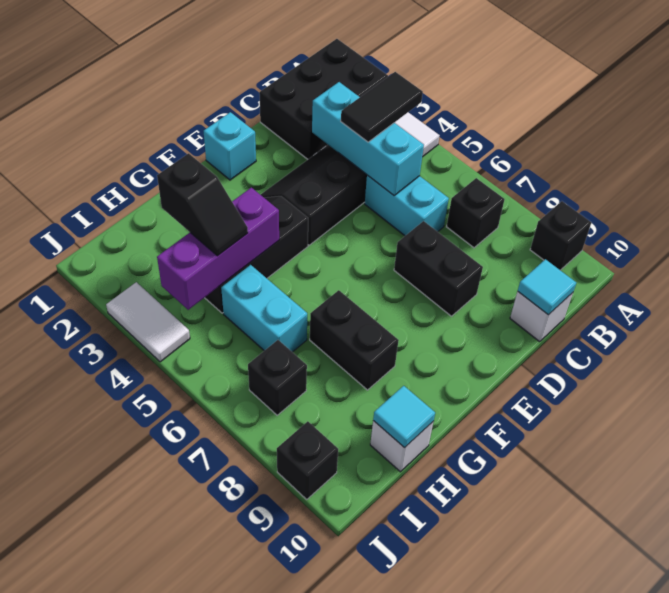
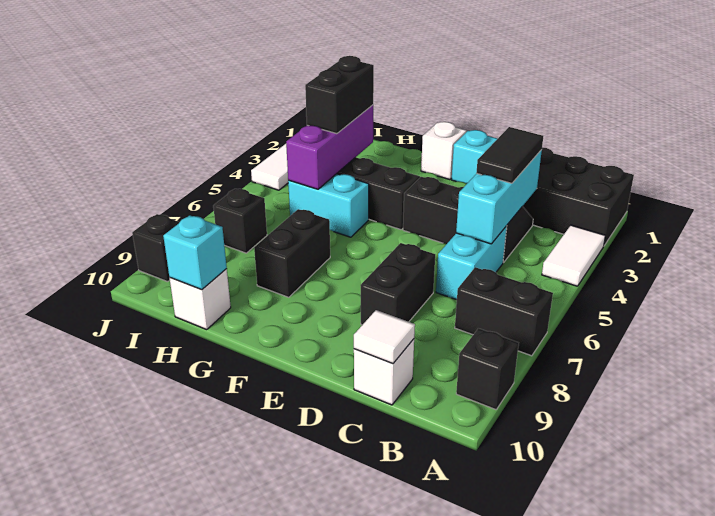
black tile B4:C4 level 3 -> black tile C3:C4 level 3
black brick B7 level 1 -> black brick A7:B7 level 1
cyan tile C10 level 2 -> white tile C10 level 2
none -> white brick F1 level 1
purple brick G4:I4 level 2 -> purple brick H3:H5 level 2
black slope H3:H4 level 3 top 3 -> black brick H3:H4 level 3
cyan brick H5:H6 level 1 -> cyan brick G5:H5 level 1
cyan tile H10 level 2 -> cyan brick H10 level 2

